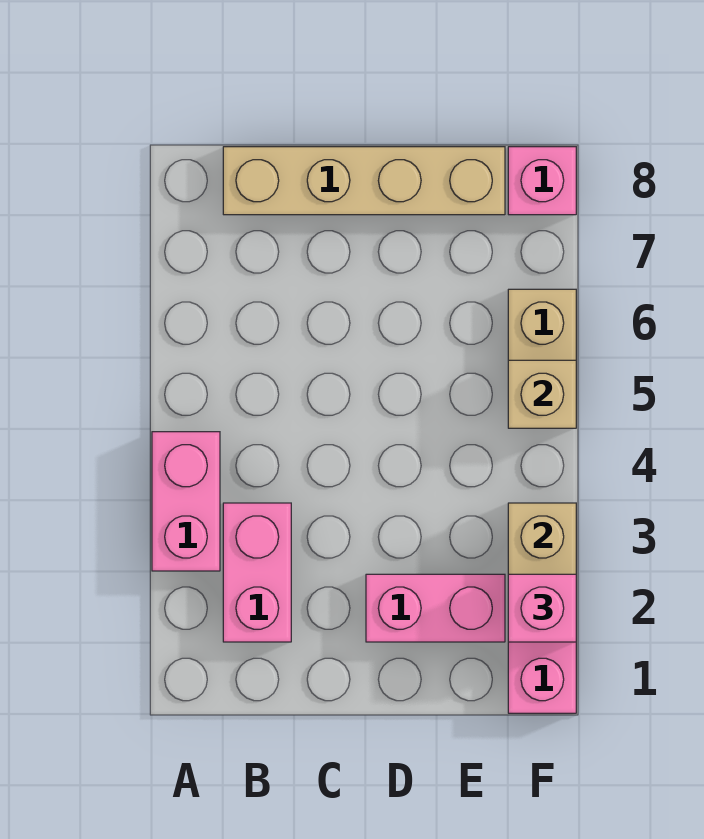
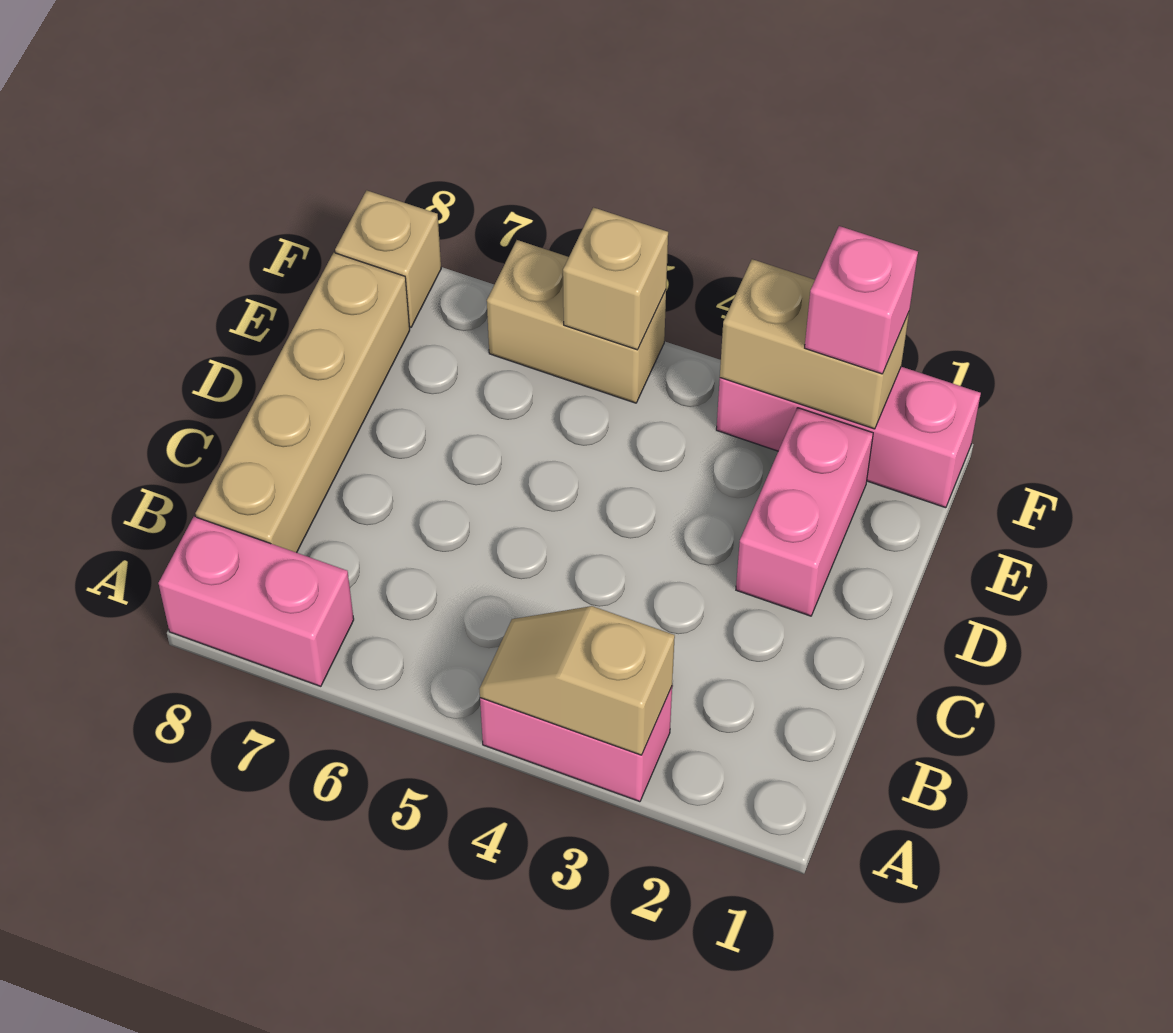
none -> tan slope A3:A4 level 2 top 3
pink brick B2:B3 level 1 -> pink brick A7:A8 level 1
pink brick F8 level 1 -> tan brick F8 level 1

